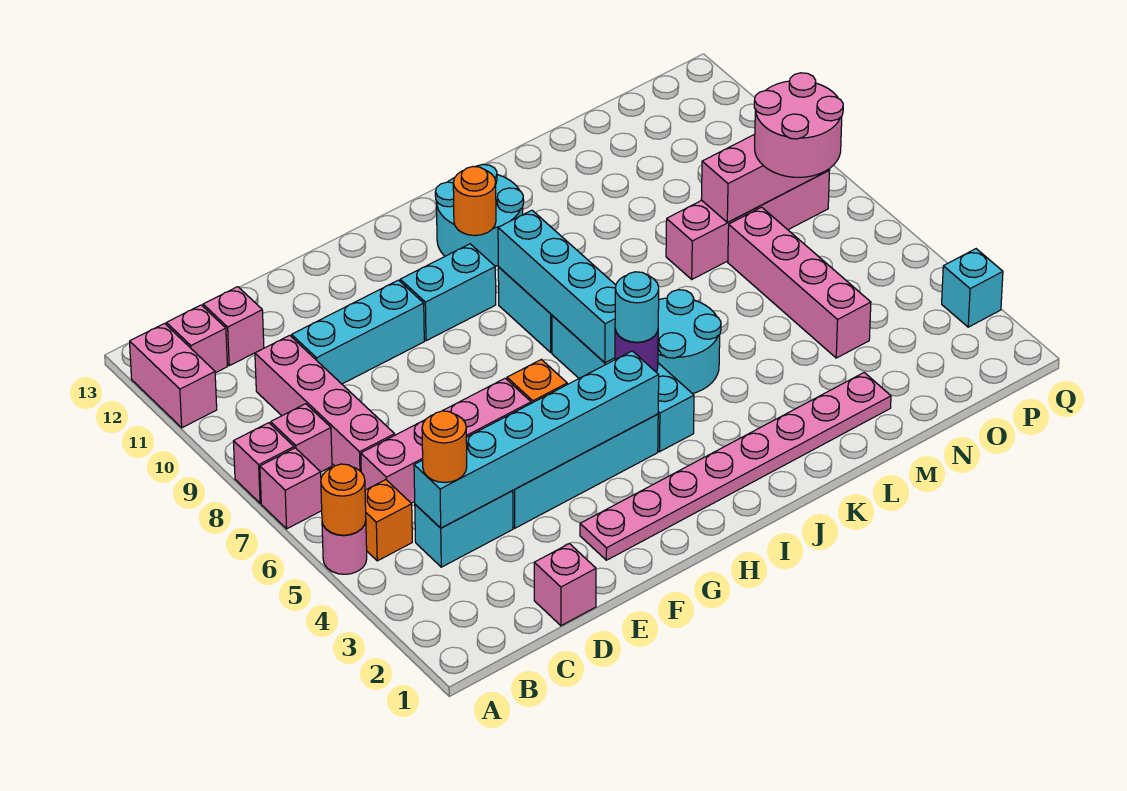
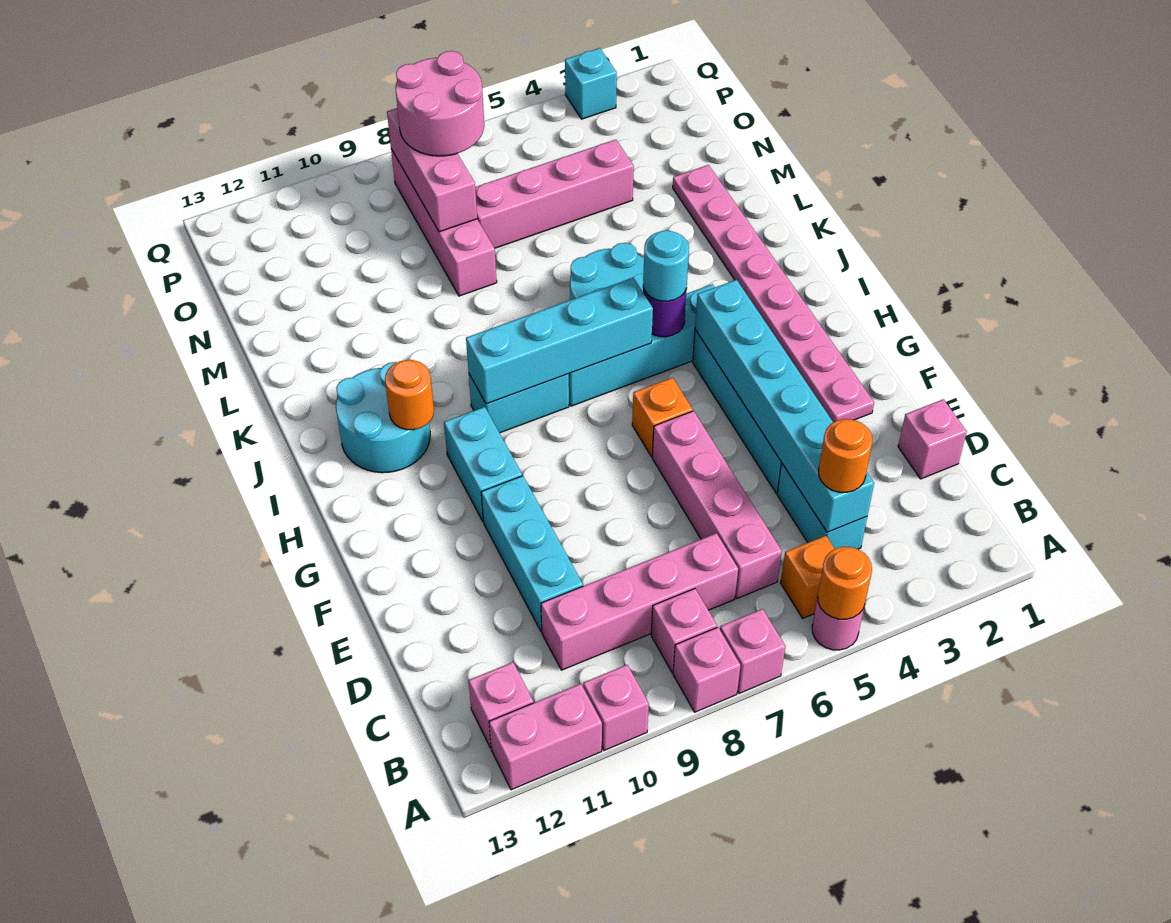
pink brick C12 level 1 -> pink brick A10 level 1

